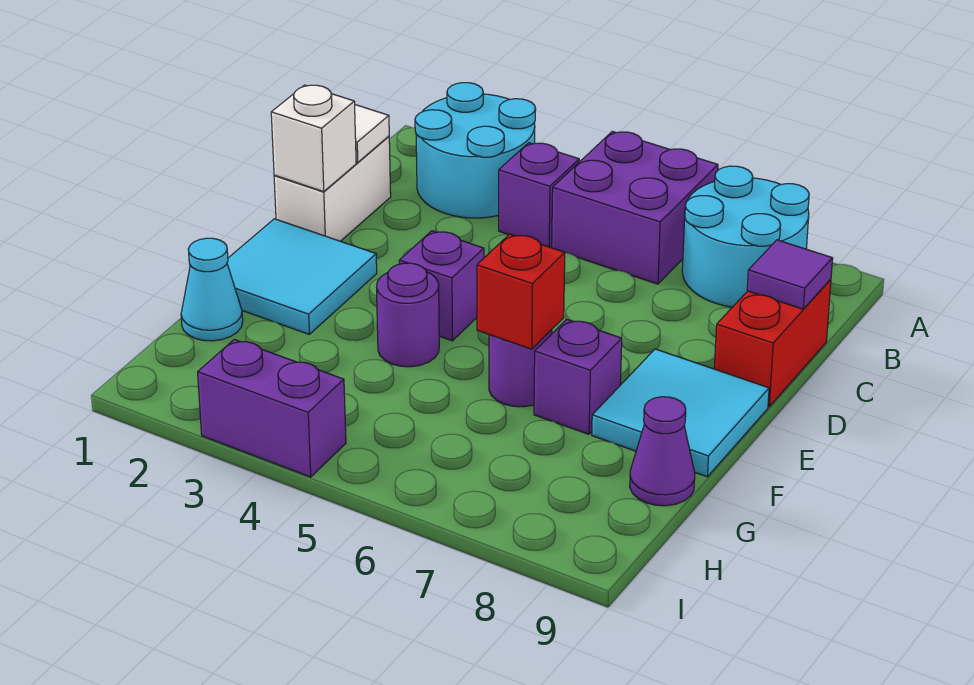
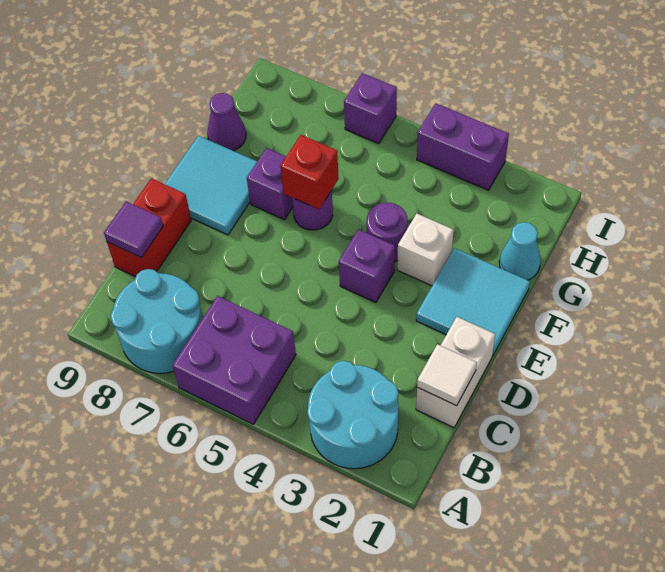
purple brick B4 level 1 -> purple brick I6 level 1
white brick D1 level 2 -> white brick F3 level 1

